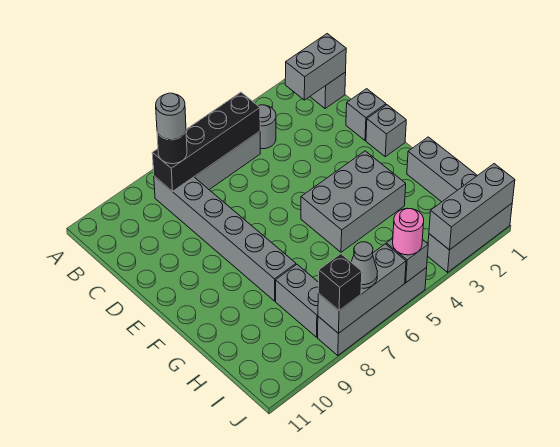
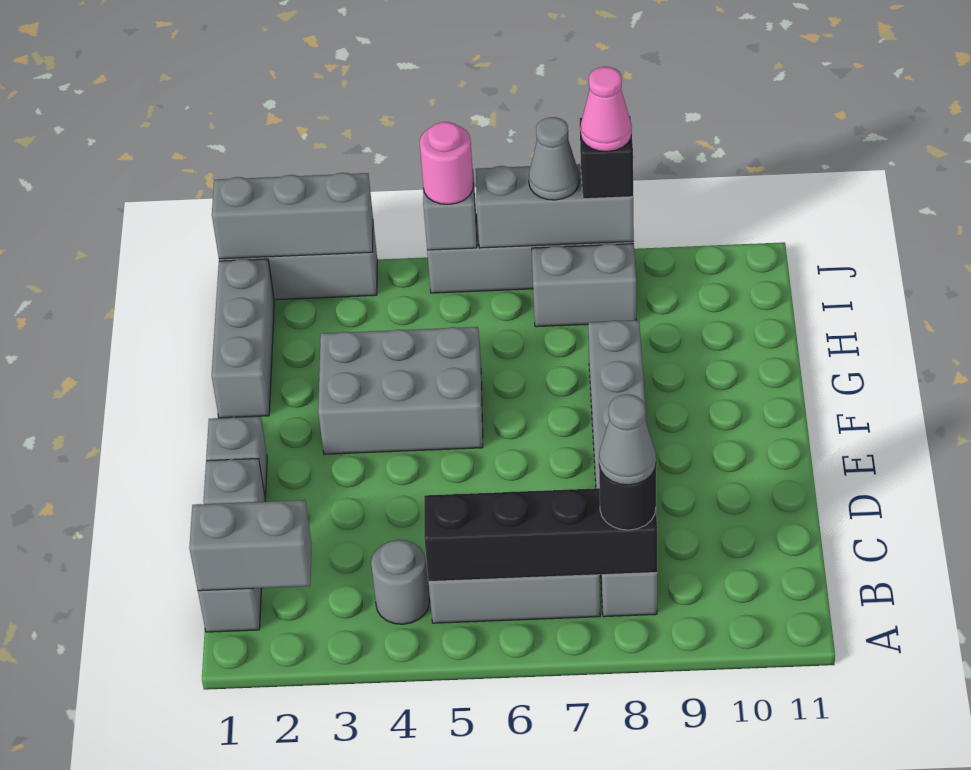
grey round brick B8 level 4 -> grey cone B8 level 4
grey brick H8:I8 level 1 -> grey brick I7:I8 level 1
none -> pink cone J8 level 4

